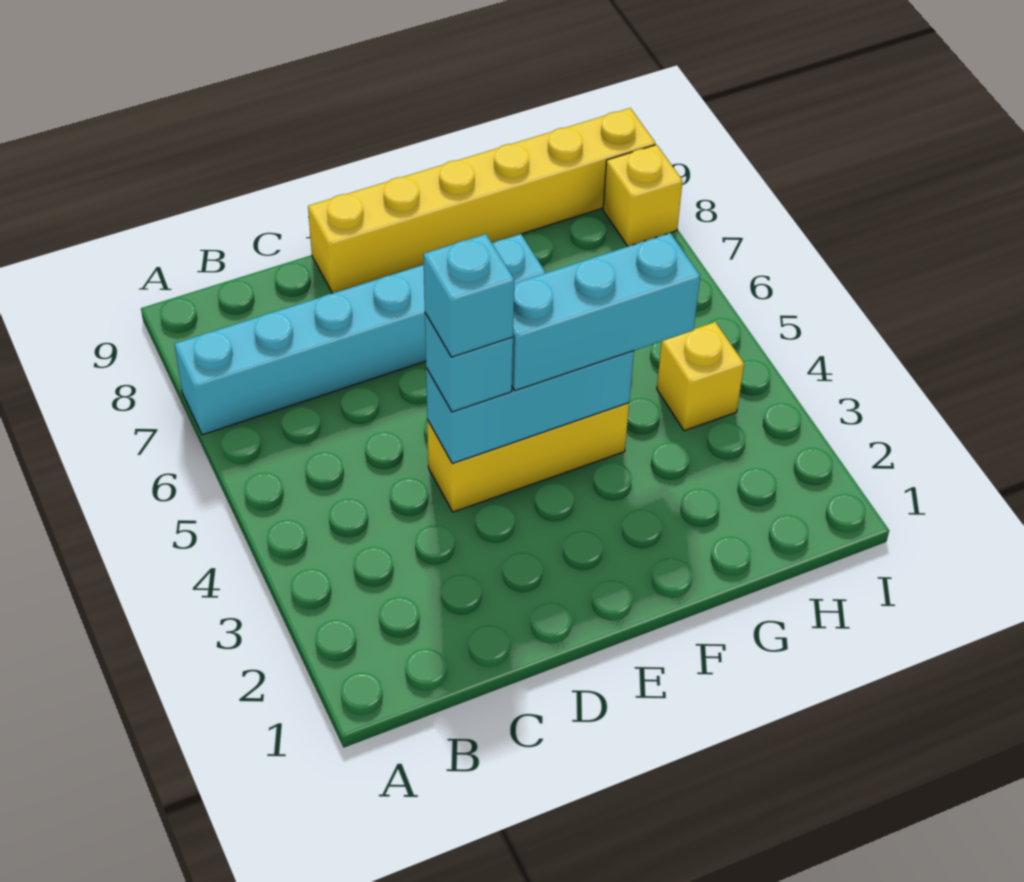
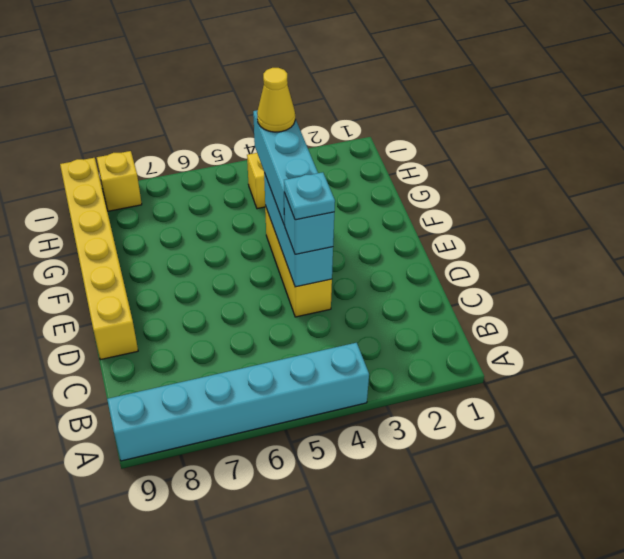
cyan brick A7:F7 level 1 -> cyan brick A4:A9 level 1
cyan brick D4 level 4 -> cyan plate D4 level 4
none -> yellow cone G4 level 4

